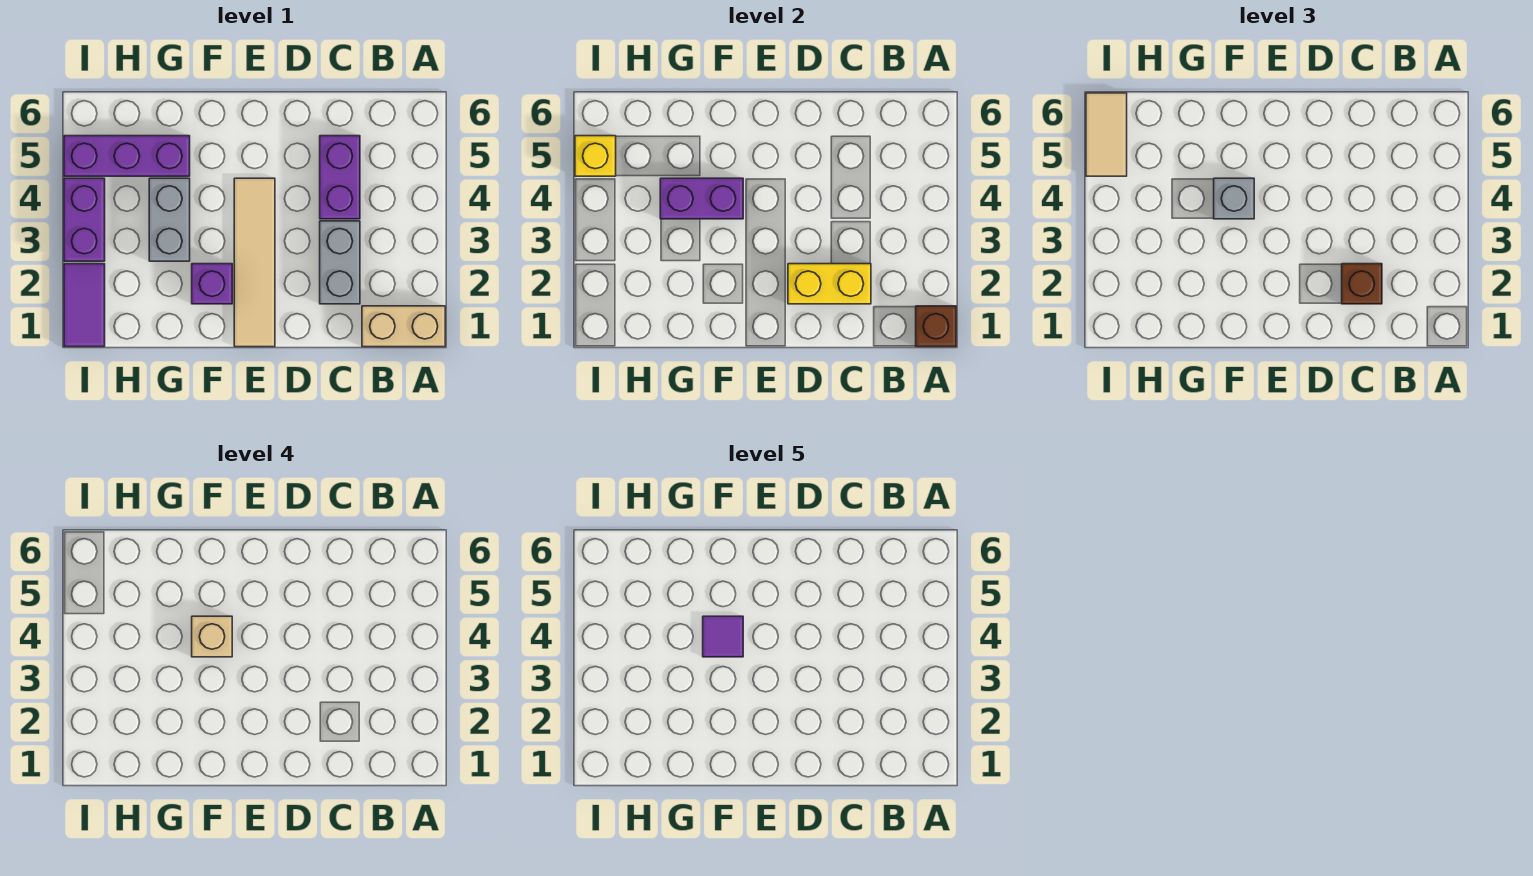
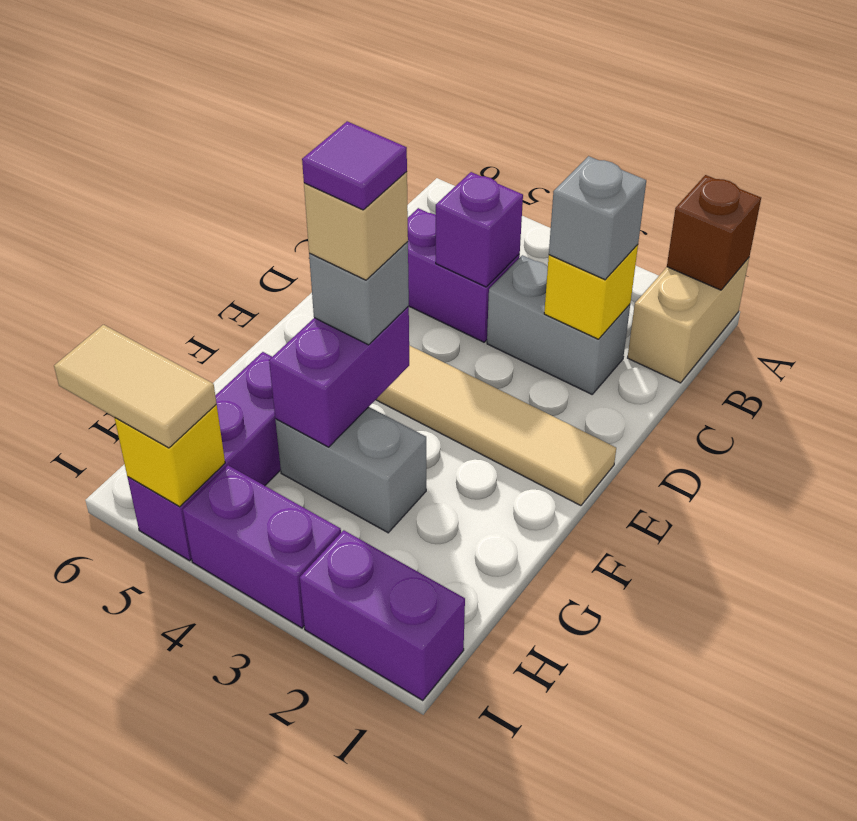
yellow brick C2:D2 level 2 -> yellow brick C2 level 2
brown brick C2 level 3 -> grey brick C2 level 3
purple brick F2 level 1 -> purple brick C4 level 2
purple tile I1:I2 level 1 -> purple brick I1:I2 level 1

